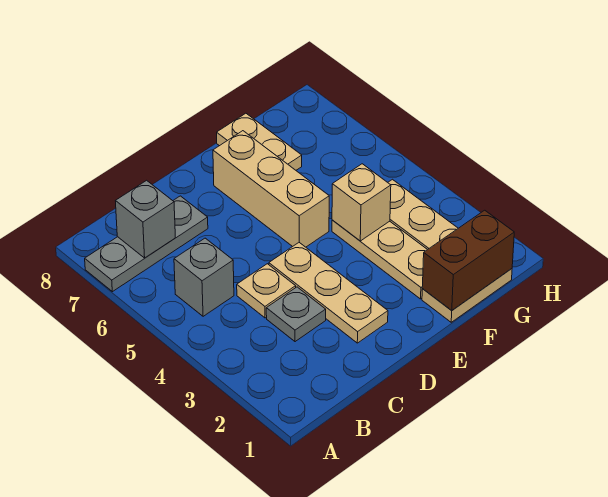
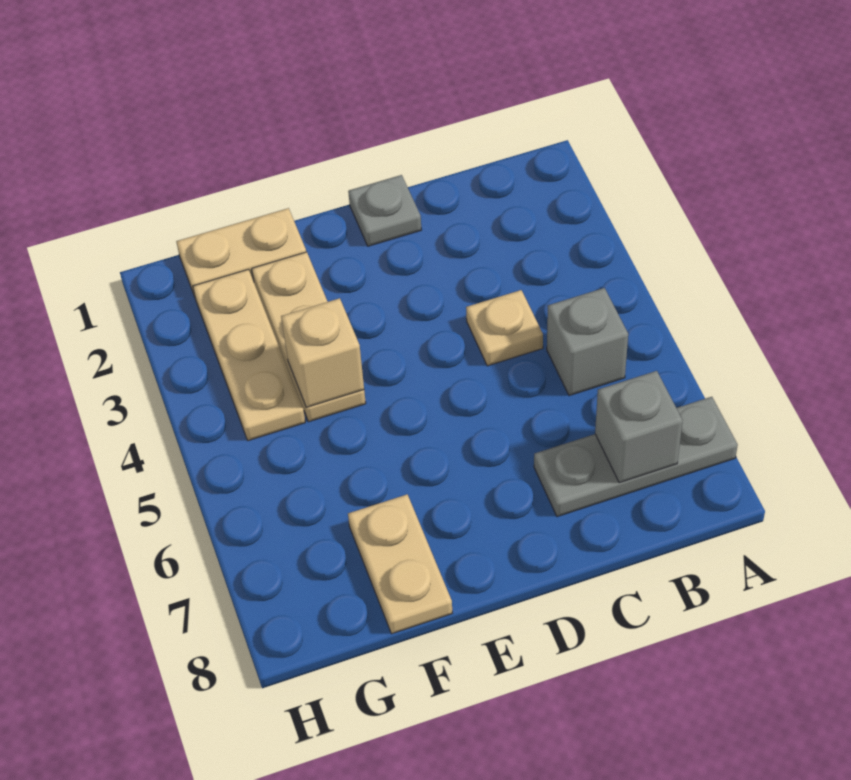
grey plate C3 level 1 -> grey plate D1 level 1
tan plate D2:D4 level 1 -> none
tan brick E5:E7 level 1 -> none
brown brick F1:G1 level 2 -> none

